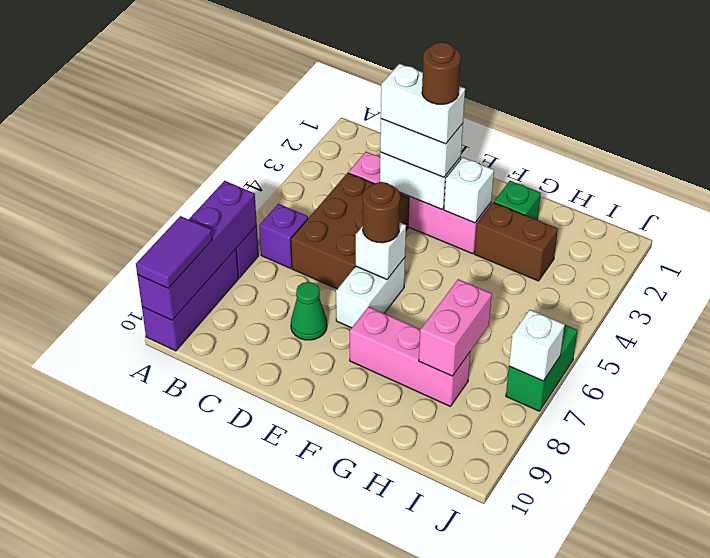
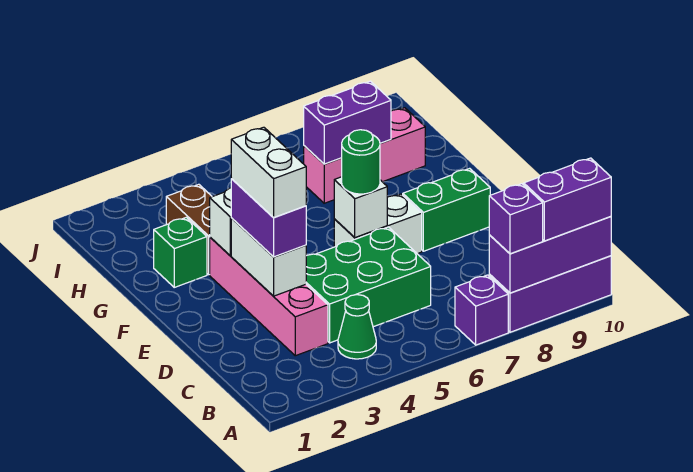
purple brick A7:A10 level 2 -> purple brick A8:A10 level 2
purple tile A9:A10 level 3 -> purple brick A9:A10 level 3
purple brick B6 level 1 -> purple brick A8 level 3
brown brick C4:D6 level 1 -> green brick C4:D6 level 1
white brick D3:E3 level 3 -> purple brick D3:E3 level 3
green cone D8 level 1 -> green cone B4 level 1
brown round brick E3 level 5 -> none
brown round brick E6 level 3 -> green round brick E6 level 3
pink brick F8:H8 level 1 -> pink brick H7:H9 level 1
pink brick H7:H8 level 2 -> purple brick H7:H8 level 2
green brick J6:J7 level 1 -> green brick E8:E9 level 1
white brick J7 level 2 -> none

